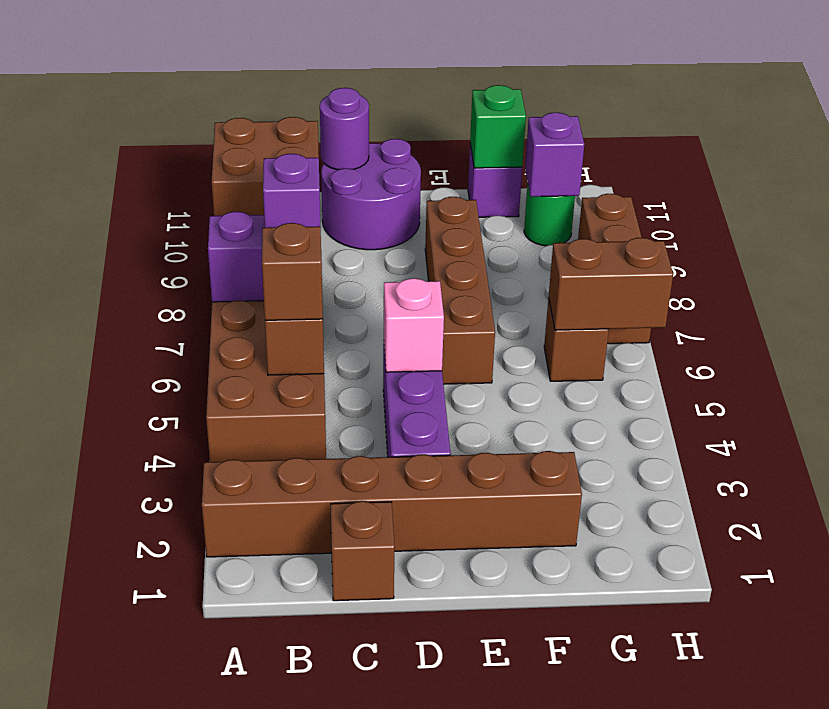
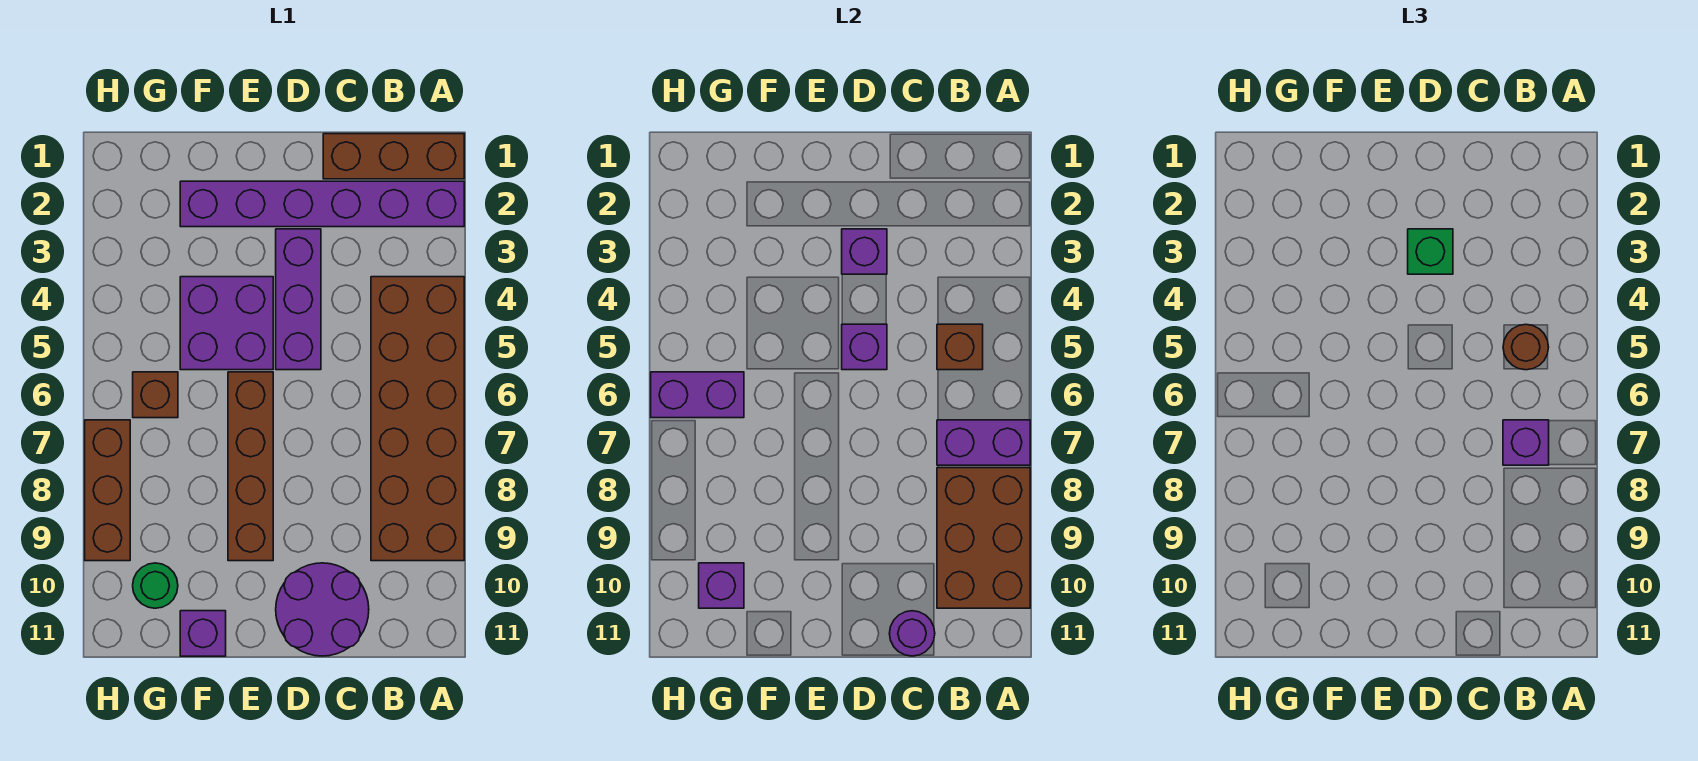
brown brick A2:F2 level 1 -> purple brick A2:F2 level 1
brown brick A9:B10 level 2 -> brown brick A8:B10 level 2
brown brick B5 level 3 -> brown round brick B5 level 3
brown brick C1 level 1 -> brown brick A1:C1 level 1
none -> purple brick D3 level 2
pink brick D5 level 2 -> purple brick D5 level 2
none -> purple brick E4:F5 level 1
green brick F11 level 2 -> green brick D3 level 3
brown brick G6:H6 level 2 -> purple brick G6:H6 level 2

